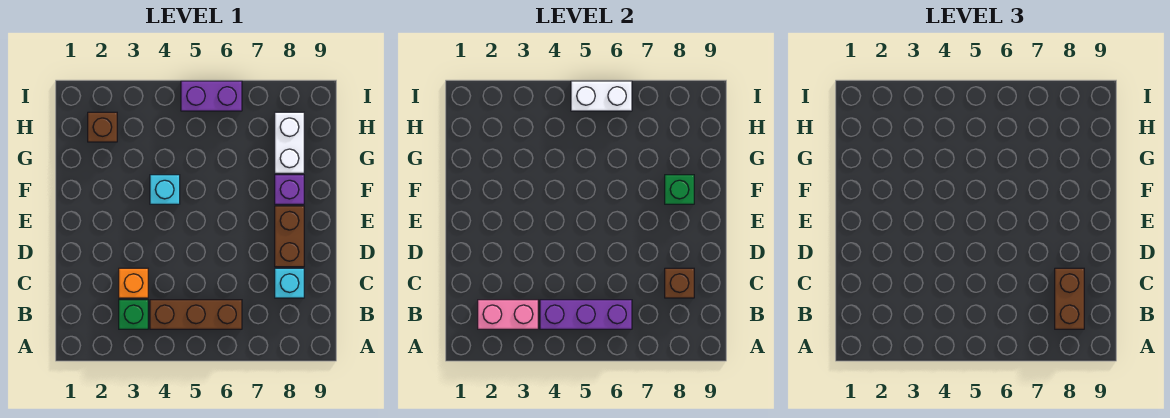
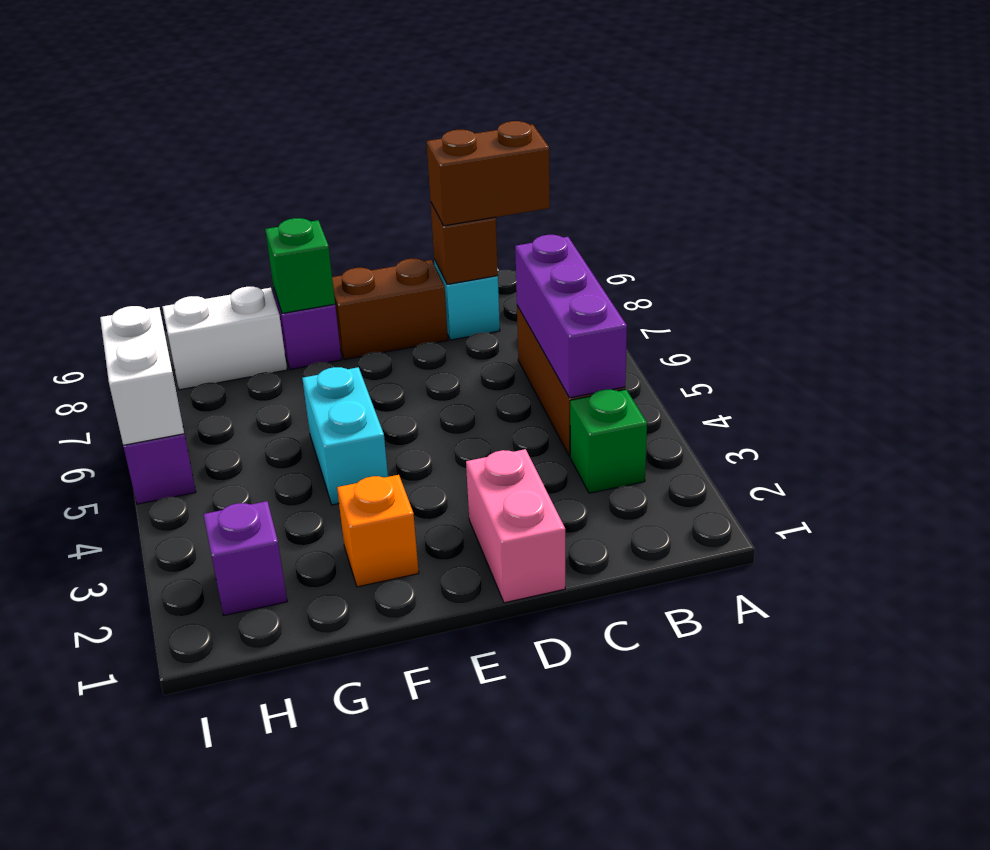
pink brick B2:B3 level 2 -> pink brick D1:D2 level 1
orange brick C3 level 1 -> orange brick F2 level 1
cyan brick F4 level 1 -> cyan brick F4:F5 level 1
brown brick H2 level 1 -> purple brick H2 level 1

